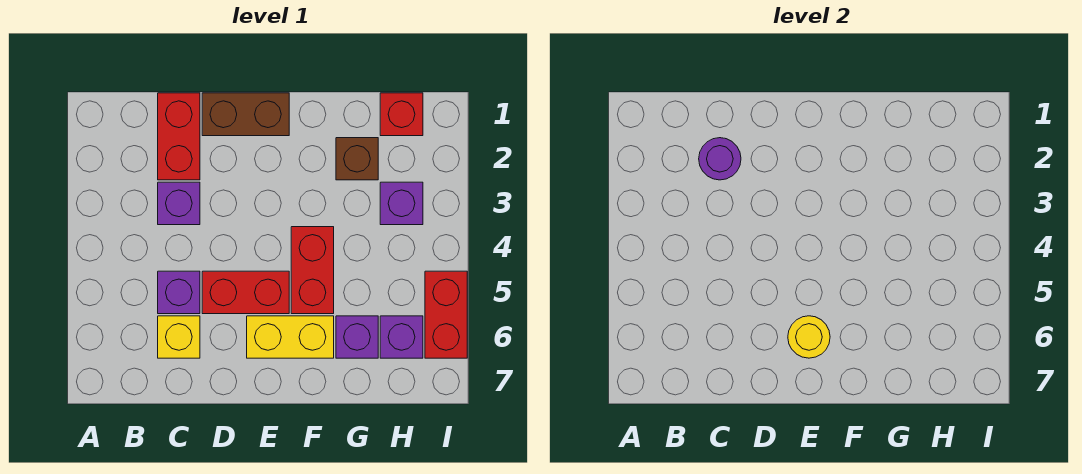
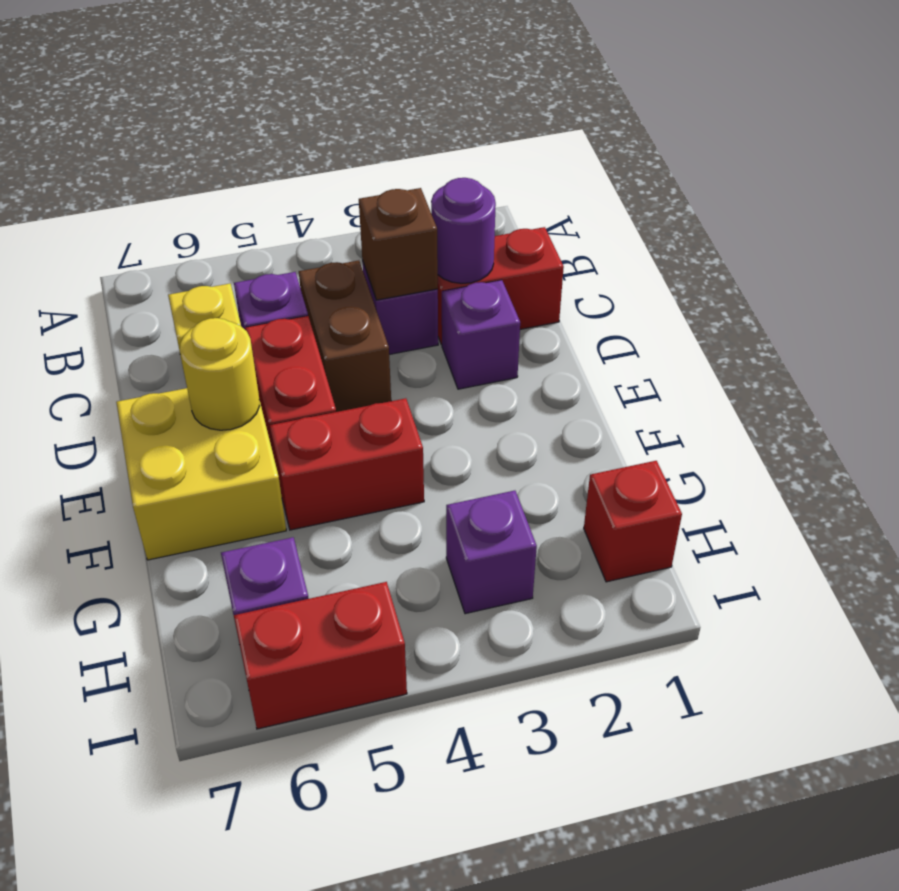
brown brick D1:E1 level 1 -> brown brick C4:D4 level 1
yellow brick E6:F6 level 1 -> yellow brick E6:F7 level 1
brown brick G2 level 1 -> brown brick C3 level 2
purple brick G6 level 1 -> purple brick D2 level 1

